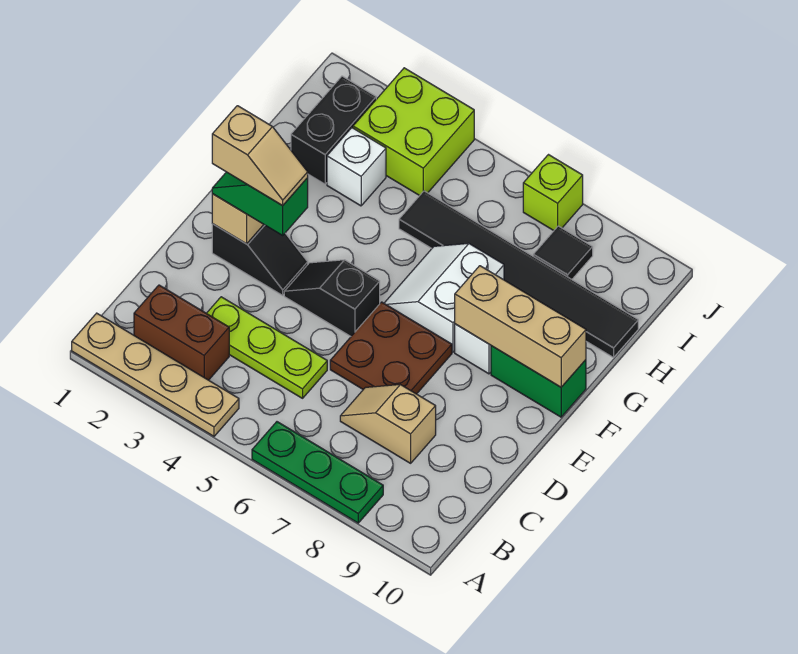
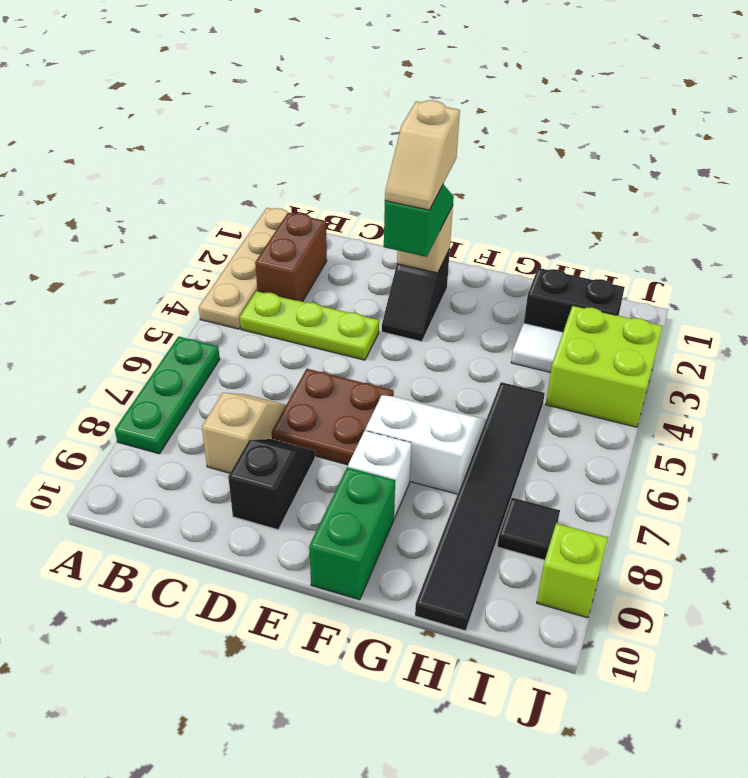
lime plate C3:C5 level 1 -> lime plate B4:D4 level 1
black slope E4:E5 level 1 top 5 -> black slope D8:D9 level 1 top 9
tan brick F8:F10 level 2 -> none
white brick H3 level 1 -> white tile H3 level 1
lime brick J7 level 1 -> lime brick J9 level 1

